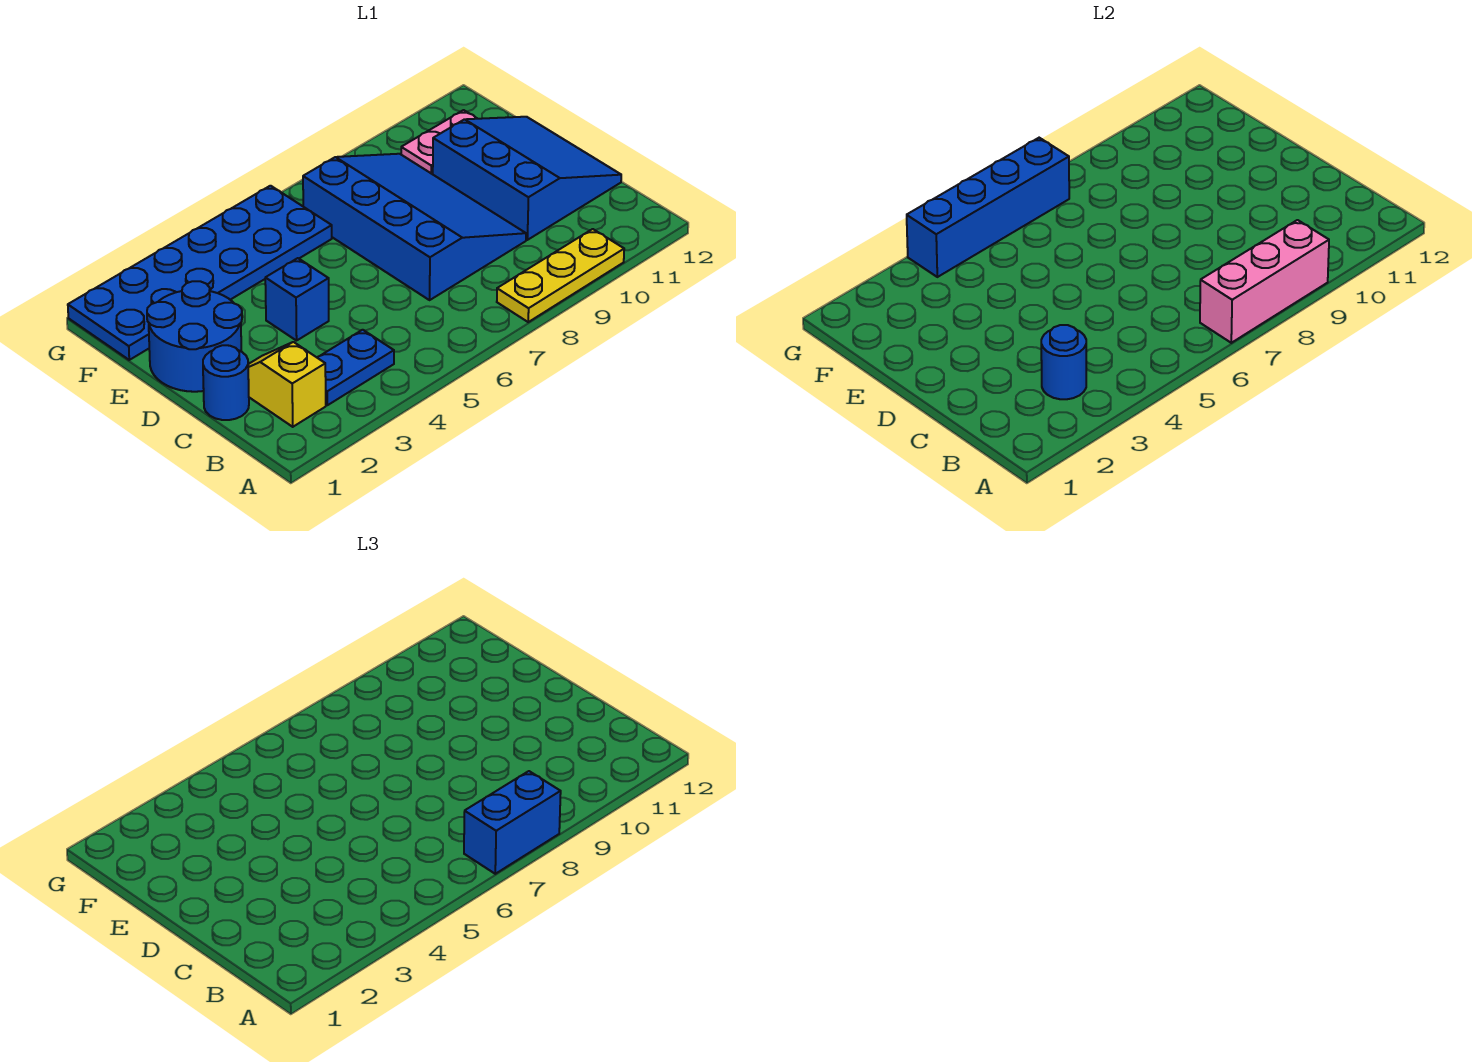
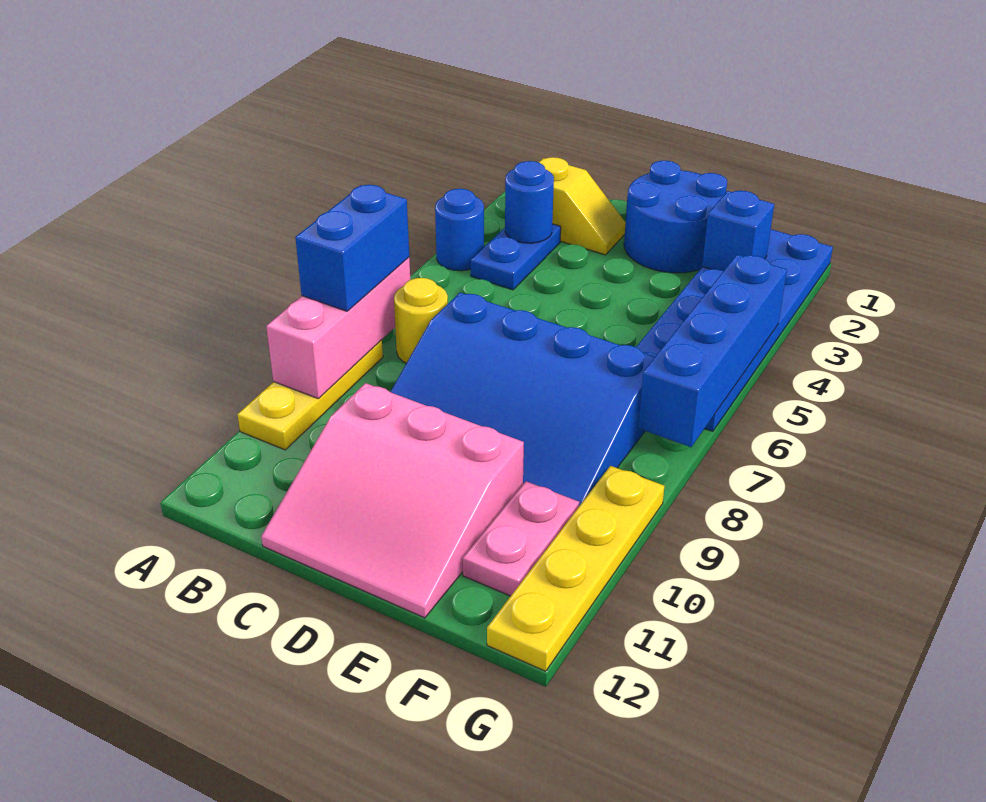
none -> yellow round brick B7 level 1
blue round brick C1 level 1 -> blue round brick A4 level 1
blue slope C10:E12 level 1 top 10 -> pink slope C10:E12 level 1 top 10
blue brick D4 level 1 -> blue brick F2 level 2
none -> yellow plate G9:G12 level 1

